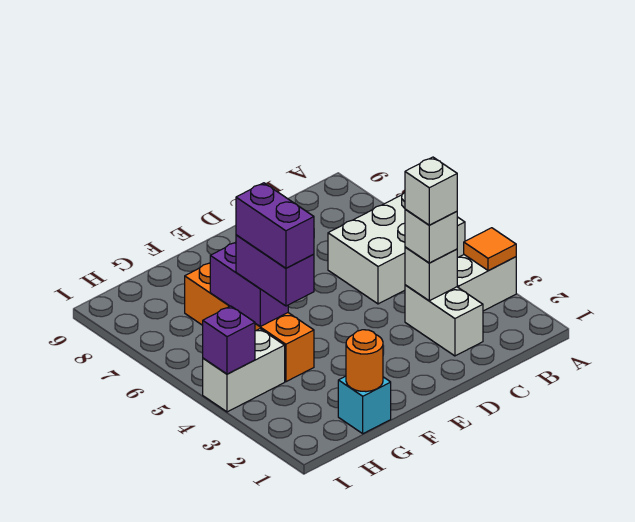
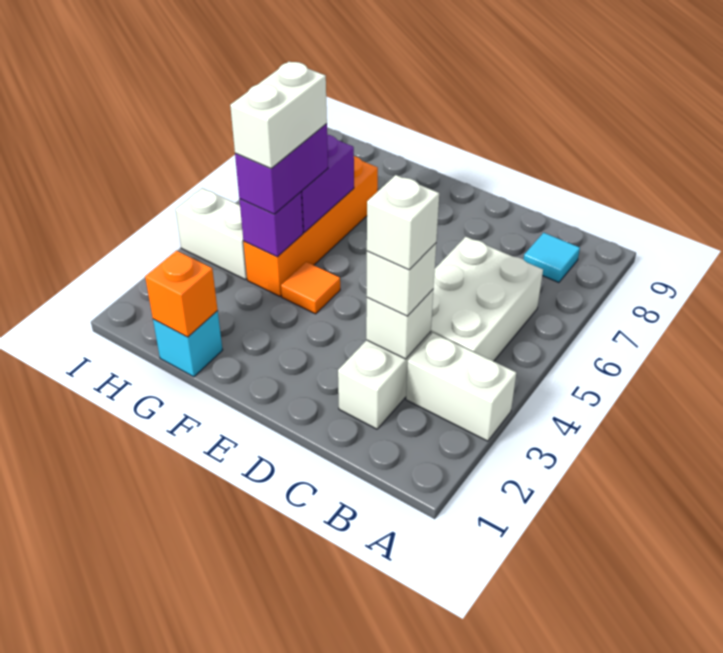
orange tile A3 level 2 -> orange tile F4 level 1
white brick A5:C6 level 1 -> white brick B4:C6 level 1
none -> cyan tile B8 level 1
orange round brick G1 level 2 -> orange brick G1 level 2
purple brick G4:G5 level 4 -> white brick G4:G5 level 4
purple brick I4 level 2 -> purple brick G4 level 2

